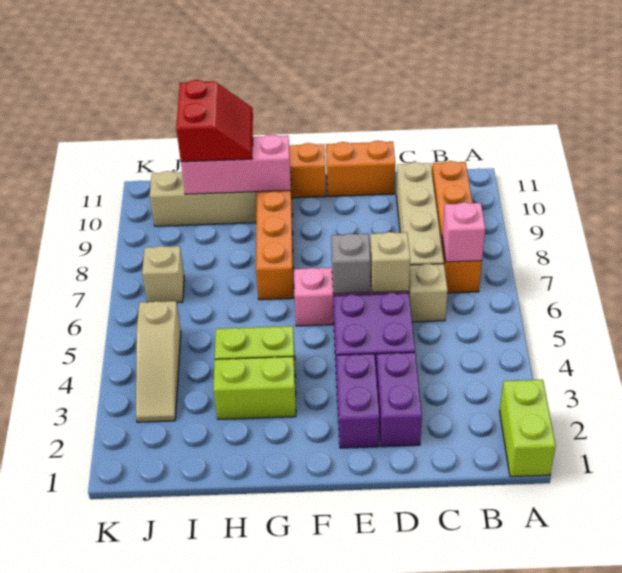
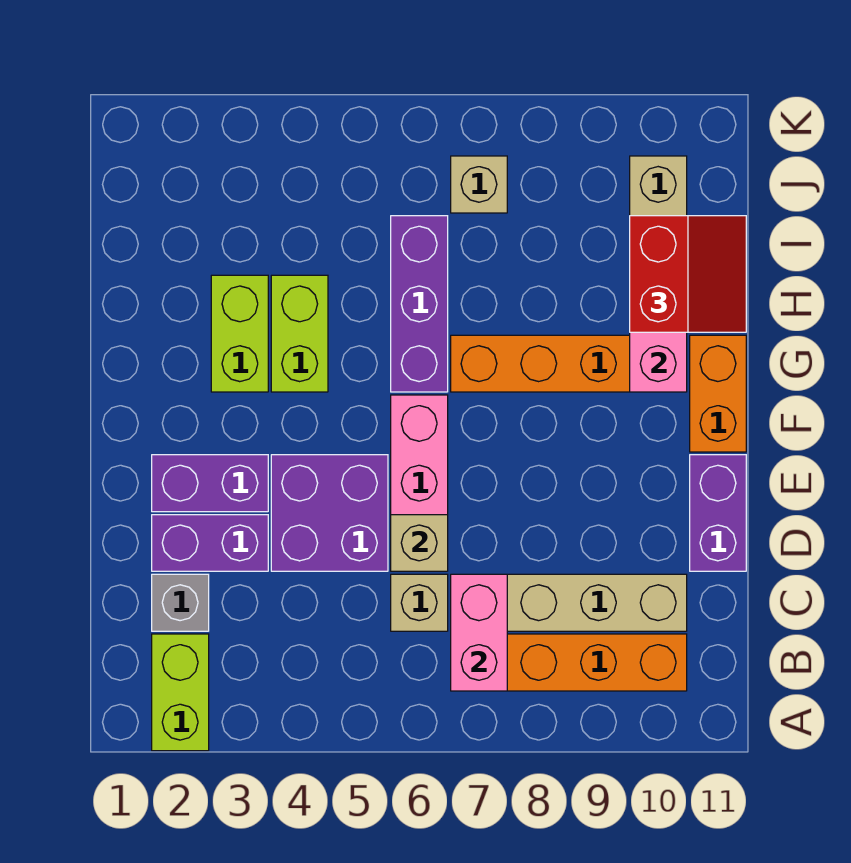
lime brick A1:A2 level 1 -> lime brick A2:B2 level 1
pink brick B7 level 2 -> pink brick B7:C7 level 2
orange brick D11:E11 level 1 -> purple brick D11:E11 level 1
grey brick E6 level 2 -> grey brick C2 level 1
none -> purple brick G6:I6 level 1
red slope H10:I11 level 3 top I -> red slope H10:I11 level 3 top 10
tan slope J3:J5 level 1 top 5 -> none

